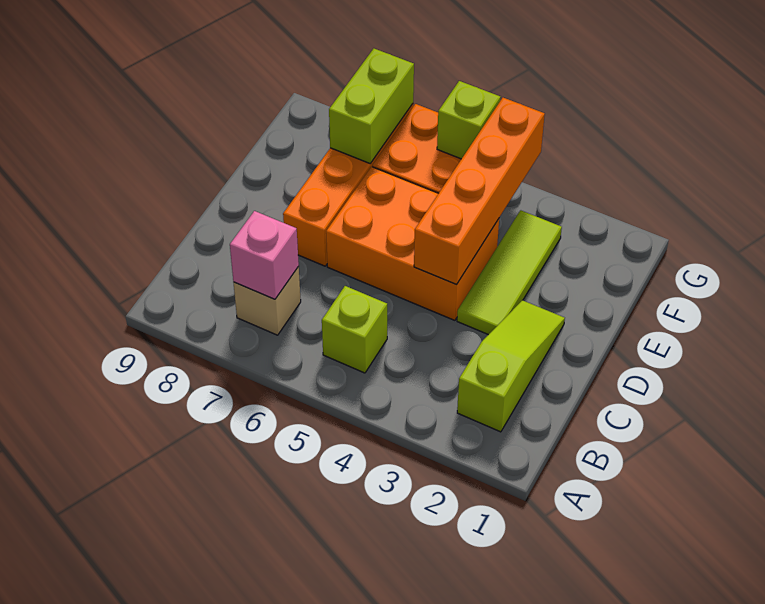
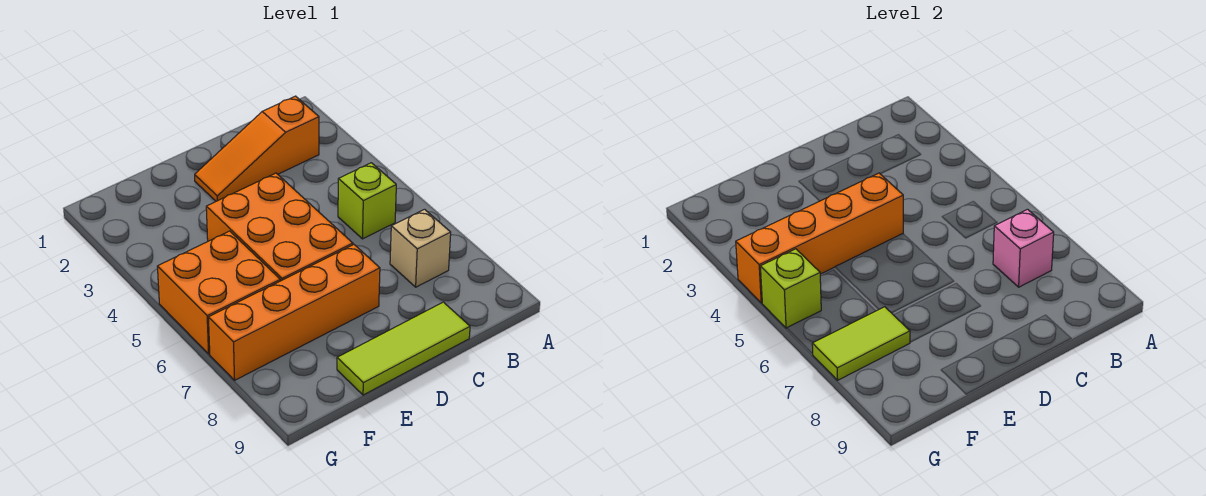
lime slope B2:D2 level 1 top B -> orange slope B2:D2 level 1 top B
lime tile D3:F3 level 1 -> lime tile C9:E9 level 1
lime brick F7:G7 level 2 -> lime tile F7:G7 level 2

